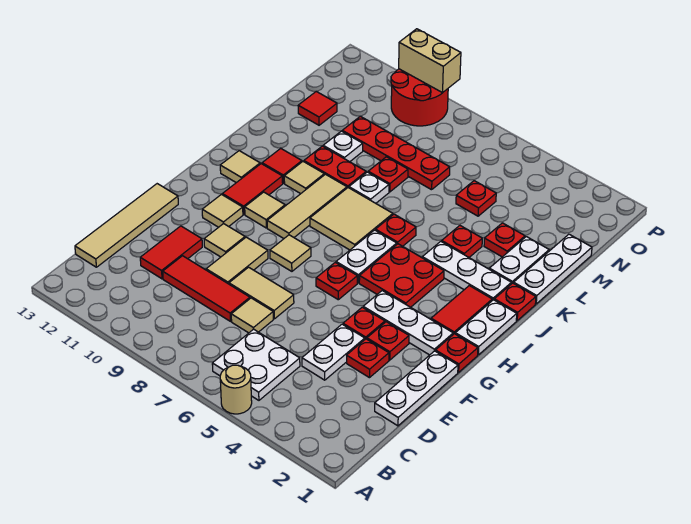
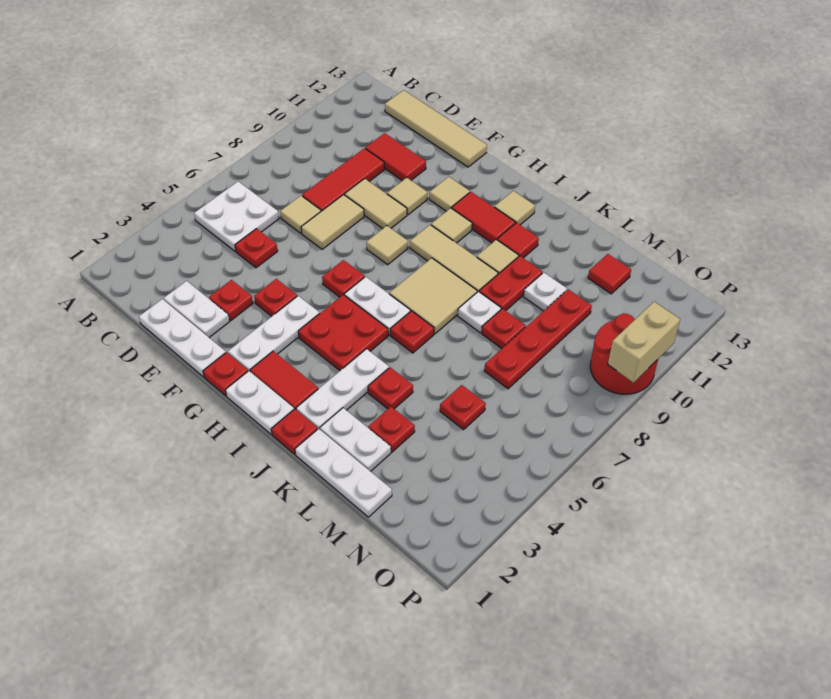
tan round brick A5 level 1 -> none
white plate D4:E4 level 1 -> white plate D2:E2 level 1
red plate F3 level 1 -> red plate D5 level 1

